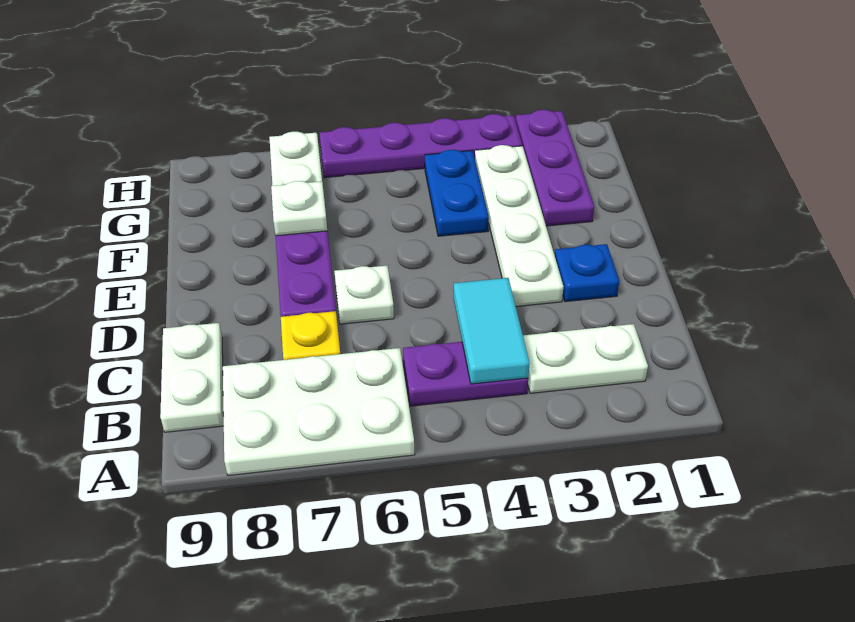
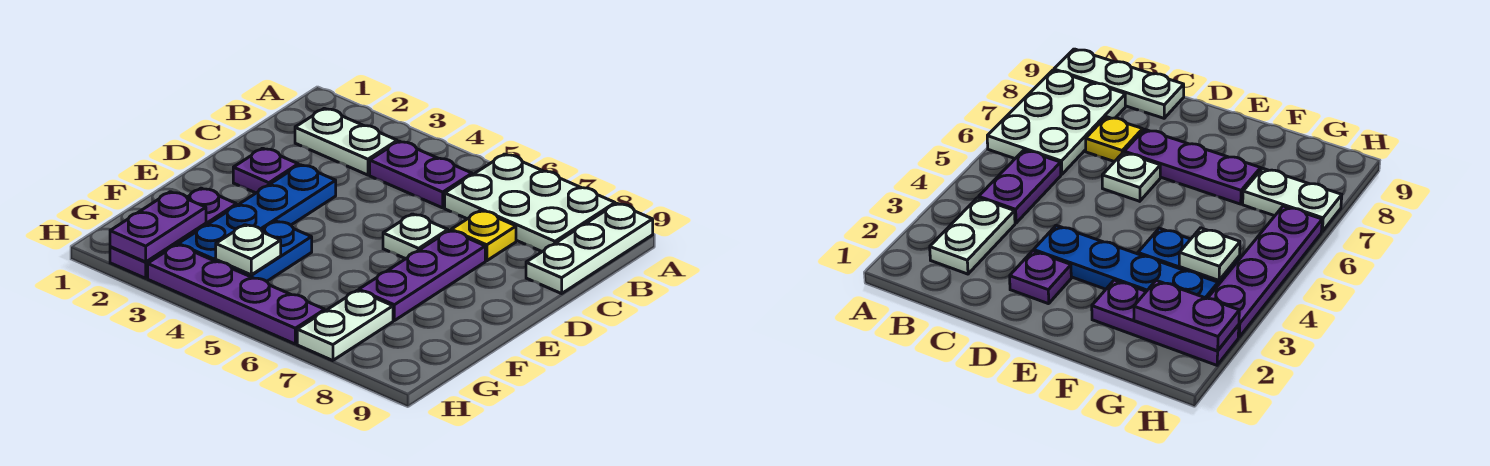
cyan tile B4:C4 level 2 -> none
white plate B9:C9 level 1 -> white plate A9:C9 level 1
blue plate D2 level 1 -> purple plate D2 level 1
white plate D3:G3 level 1 -> blue plate D3:G3 level 1
white plate F7 level 2 -> white plate G4 level 2
none -> purple plate G2:H2 level 2

